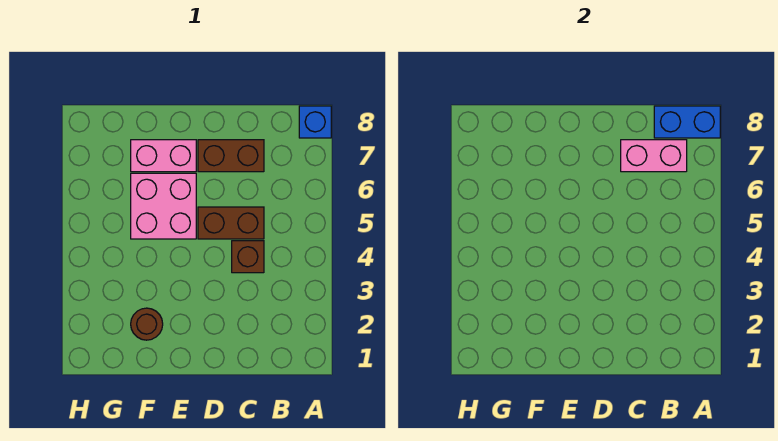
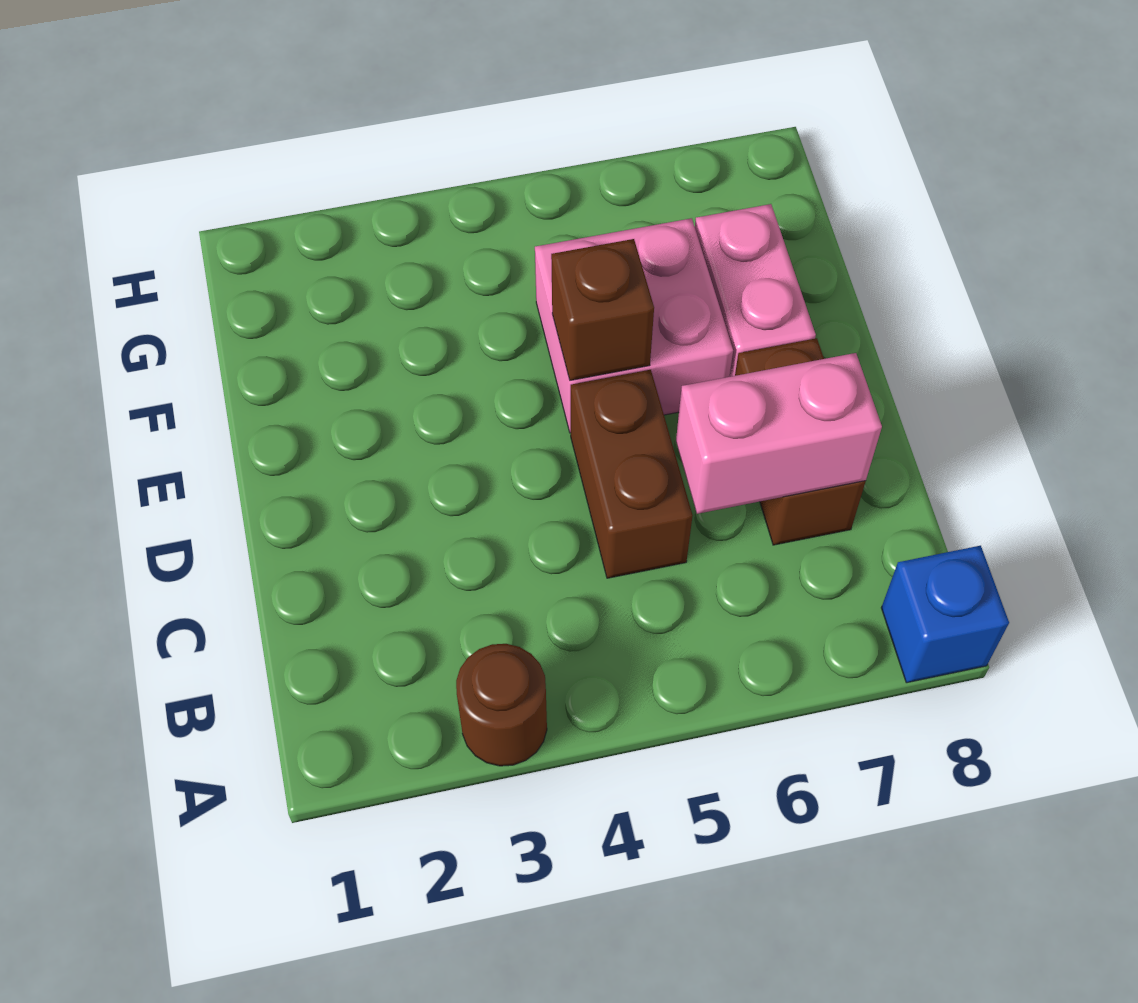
blue brick A8:B8 level 2 -> none
pink brick B7:C7 level 2 -> pink brick C6:C7 level 2
brown brick C4 level 1 -> brown brick E5 level 2
brown round brick F2 level 1 -> brown round brick A3 level 1

